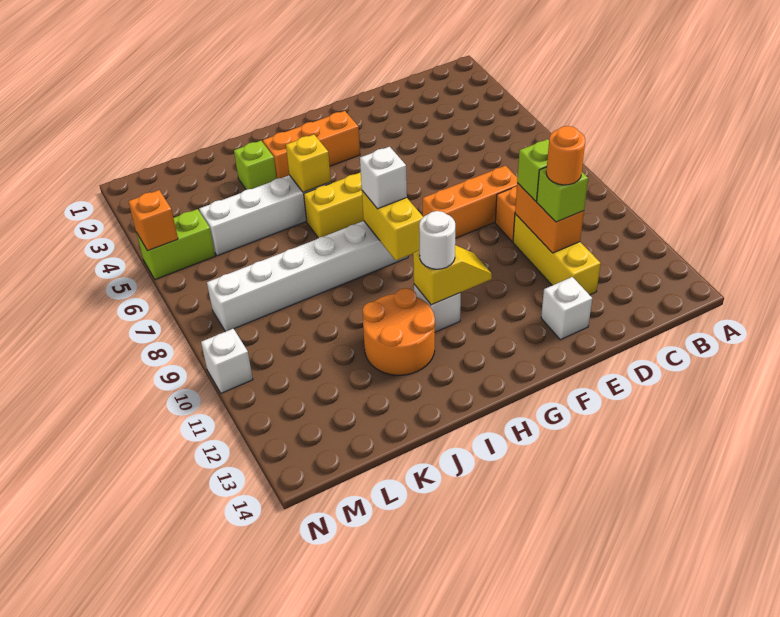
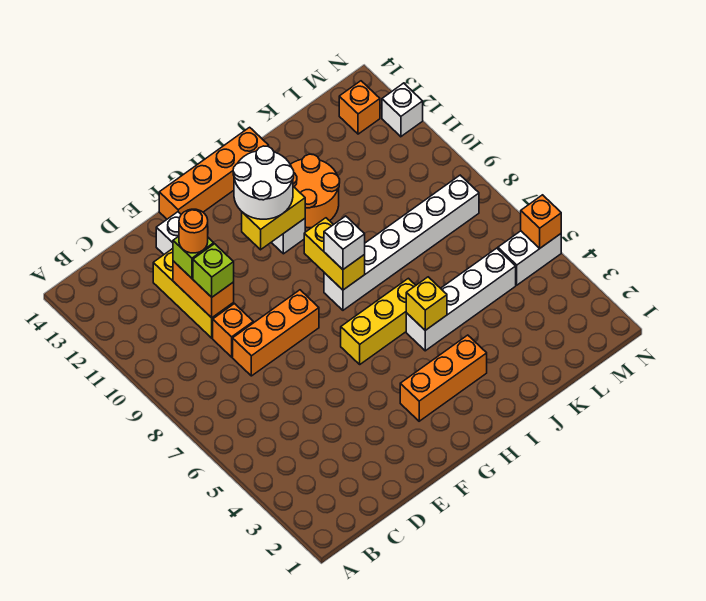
none -> orange brick F14:I14 level 1
yellow slope G11:H11 level 2 top H -> yellow brick G11:H11 level 2
white round brick H11 level 3 -> white round brick G11:H12 level 3
lime brick J3 level 1 -> none
lime brick M5:N5 level 1 -> white brick M5:N5 level 1
none -> orange brick M13 level 1
white brick N10 level 1 -> white brick N12 level 1

